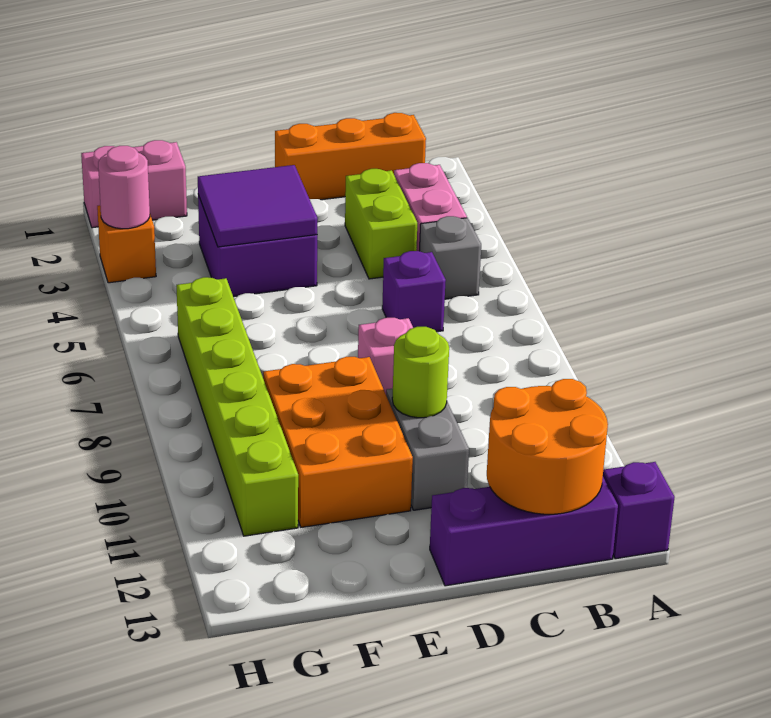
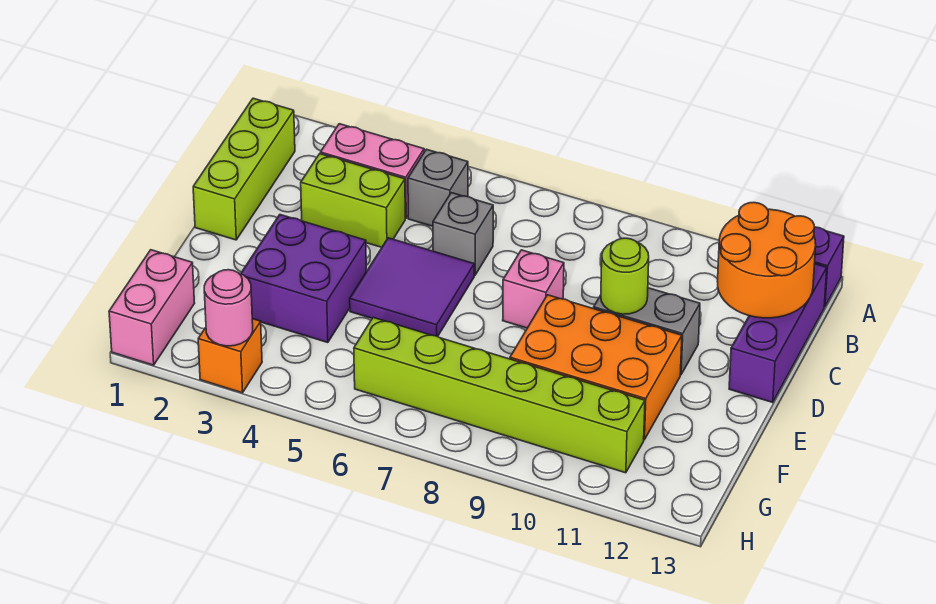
orange brick B1:D1 level 1 -> lime brick B1:D1 level 1
purple brick C6 level 1 -> grey brick C6 level 1
purple tile E3:F4 level 2 -> purple tile D5:E6 level 1

